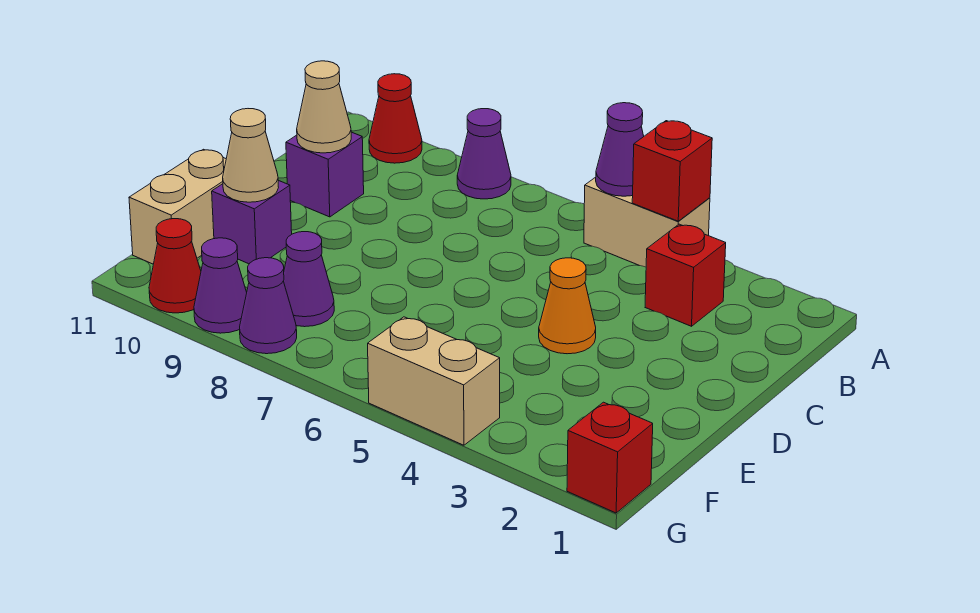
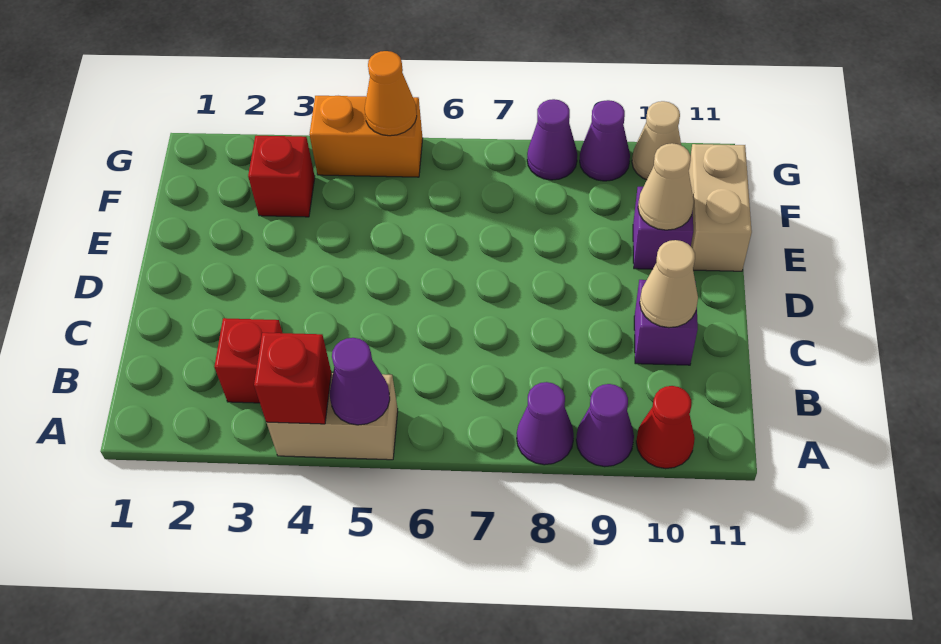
orange cone D4 level 1 -> orange cone G5 level 2
purple cone F8 level 1 -> purple cone A9 level 1
red brick G1 level 1 -> red brick F3 level 1
tan brick G4:G5 level 1 -> orange brick G4:G5 level 1
red cone G10 level 1 -> tan cone G10 level 1

